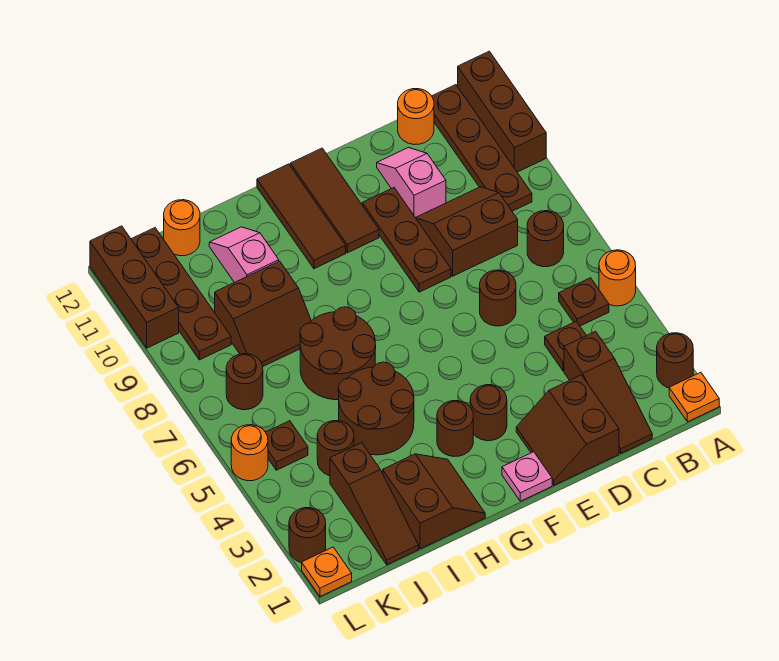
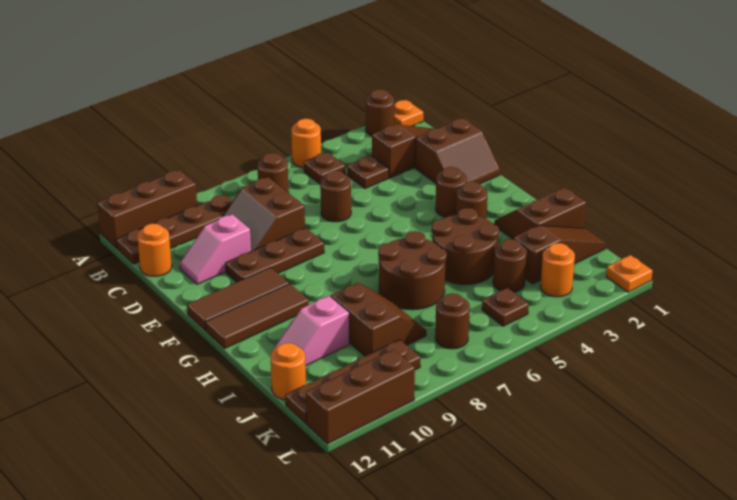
pink plate F1 level 1 -> none
brown round brick L2 level 1 -> none
orange round brick L5 level 1 -> orange round brick K3 level 1

